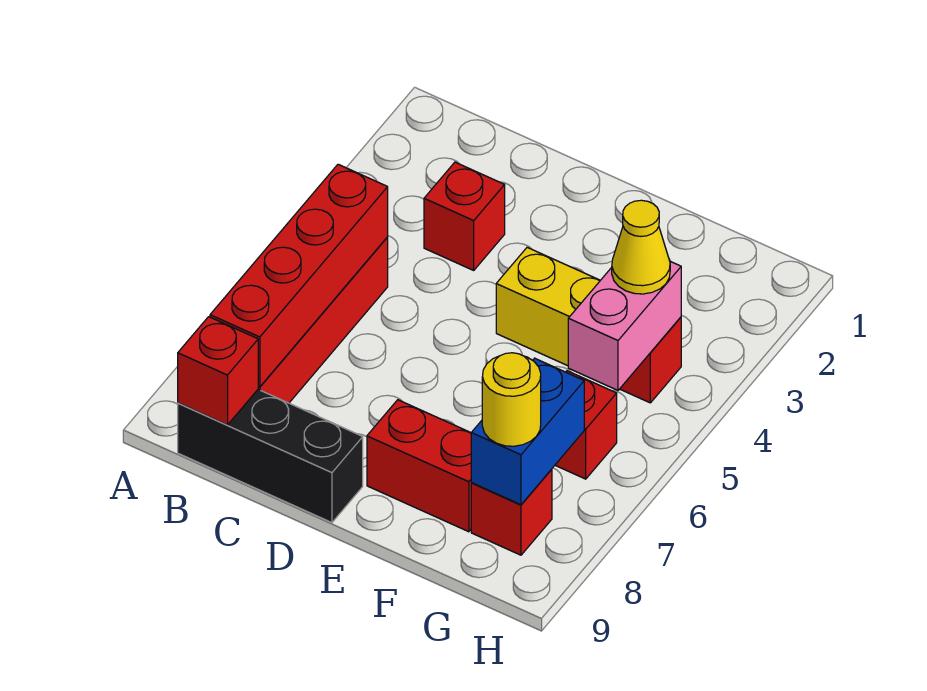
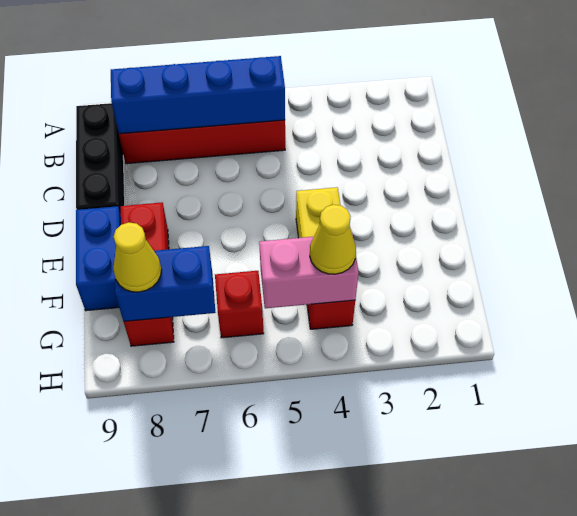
red brick B5:B8 level 2 -> blue brick B5:B8 level 2
red brick B9 level 2 -> none
red brick C3 level 1 -> none
none -> blue brick E9:F9 level 1
yellow round brick G8 level 3 -> yellow cone G8 level 3

